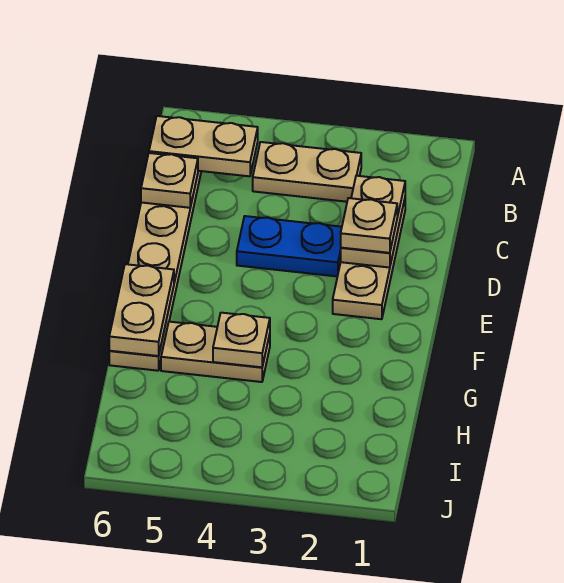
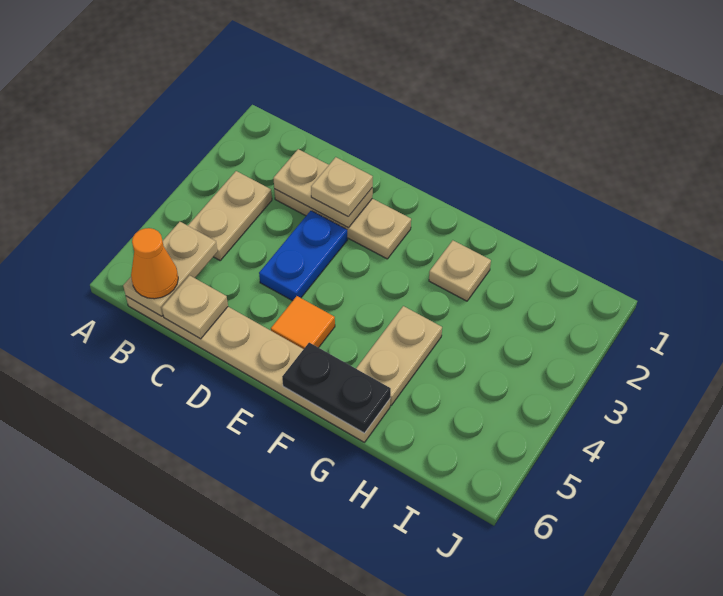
none -> orange cone B6 level 3
none -> orange tile E5 level 1
tan plate F6:G6 level 2 -> black plate F6:G6 level 2
tan plate G4 level 2 -> tan plate G2 level 1

